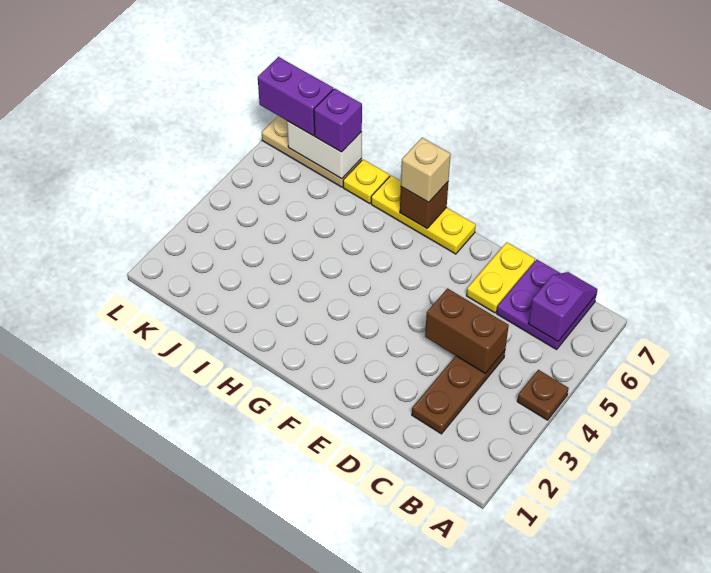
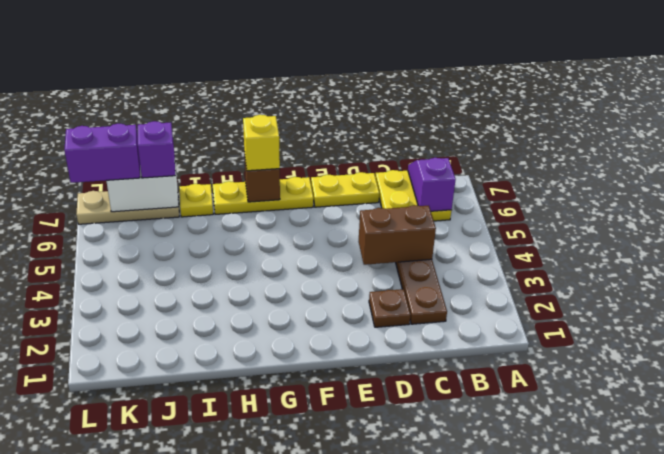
brown plate A4 level 1 -> brown plate D2 level 1
purple plate B6:C7 level 1 -> yellow plate B6:C7 level 1
yellow plate D6:D7 level 1 -> yellow plate D7:E7 level 1
tan brick G7 level 3 -> yellow brick G7 level 3

